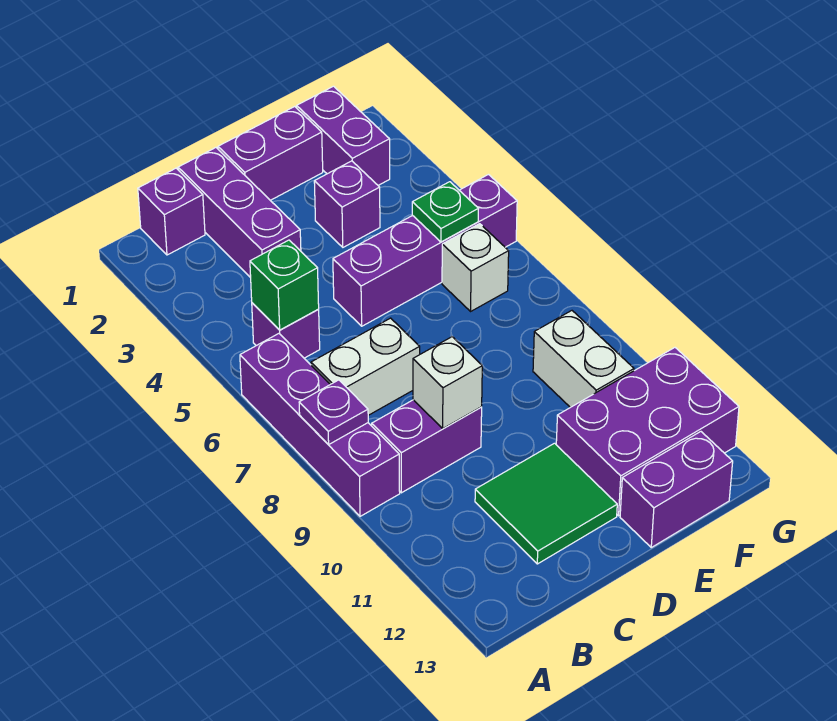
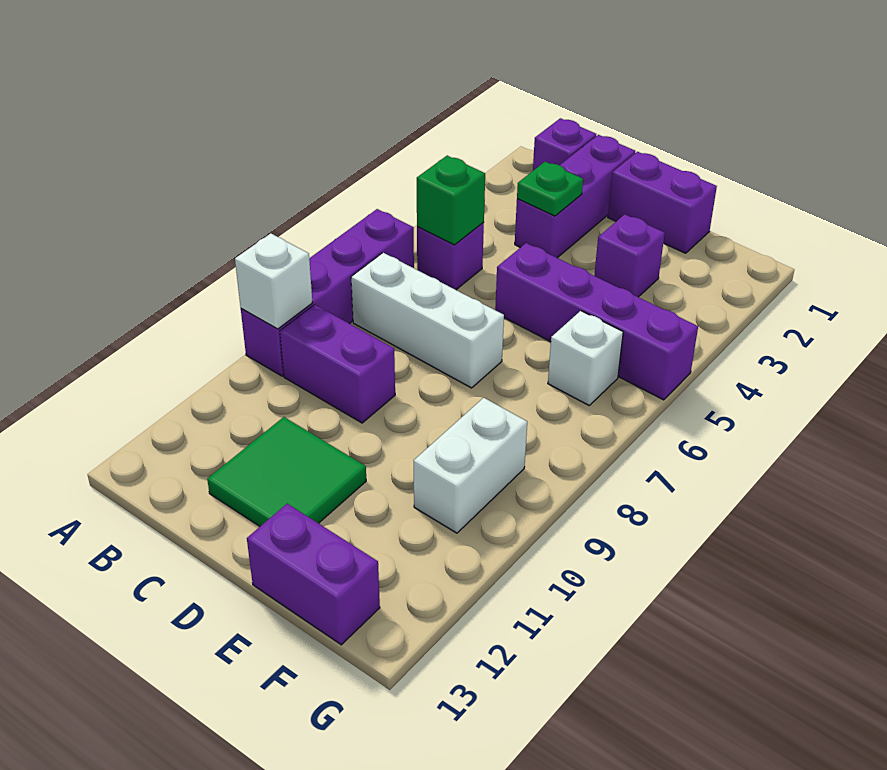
purple plate A8 level 2 -> none
white brick B7:C7 level 1 -> white brick B7:D7 level 1
white brick C9 level 2 -> white brick A9 level 2
purple brick E11:G12 level 1 -> none
purple brick F1:F2 level 1 -> none
green plate F5 level 2 -> green plate C3 level 2

